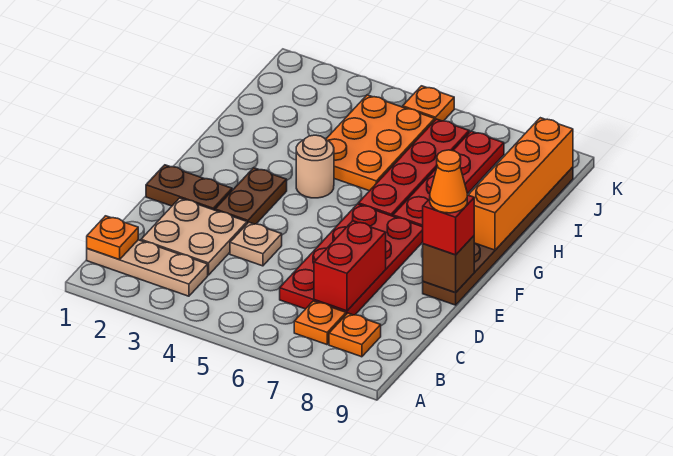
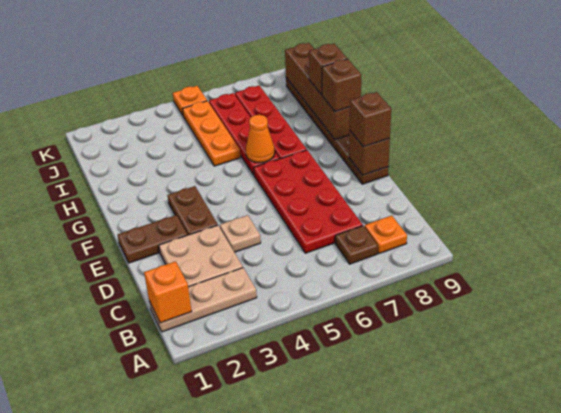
orange plate B1 level 2 -> orange brick B1 level 2
orange plate B7 level 1 -> brown plate B7 level 1
red brick C7:D7 level 2 -> none
red brick E9 level 3 -> brown brick E9 level 3
orange cone E9 level 4 -> orange cone G6 level 2
tan round brick G4 level 1 -> none
orange brick G9:J9 level 2 -> brown brick G9:J9 level 2
none -> brown brick G9 level 3
orange plate H4:J5 level 1 -> orange plate H5:J5 level 1
none -> brown brick H9 level 3

